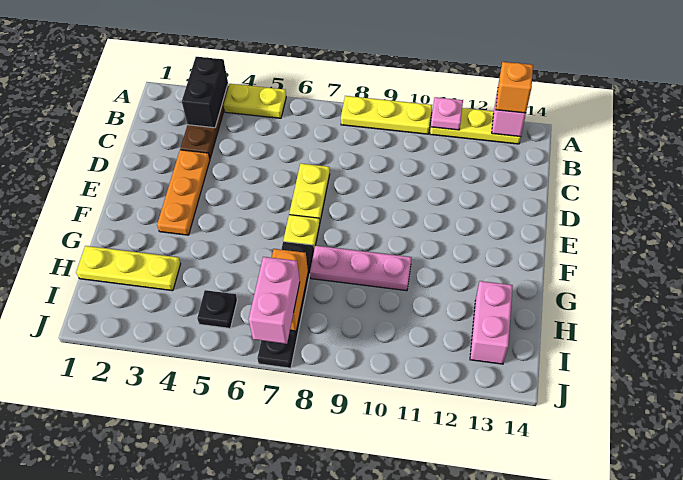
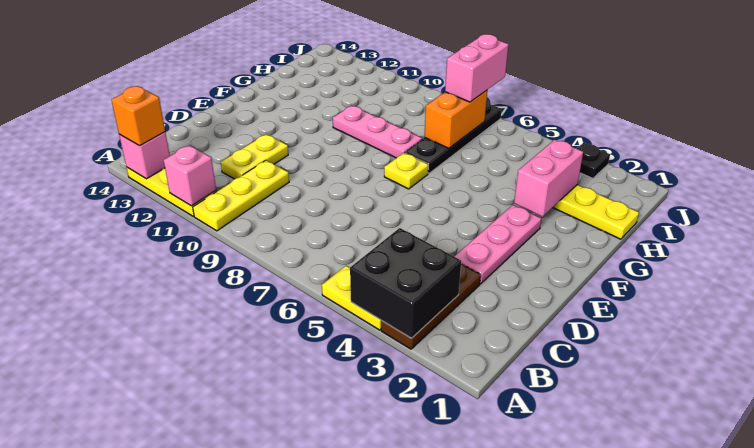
black brick A3:B3 level 2 -> black brick A3:B4 level 2
yellow plate A8:A10 level 1 -> yellow plate A10:C10 level 1
pink plate A11 level 2 -> pink brick A11 level 2
orange plate D3:F3 level 1 -> pink plate D3:F3 level 1
yellow plate D7:E7 level 1 -> yellow plate C11:D11 level 1
pink brick H13:I13 level 1 -> pink brick G3:H3 level 2
black plate I5 level 1 -> black plate J3 level 1

